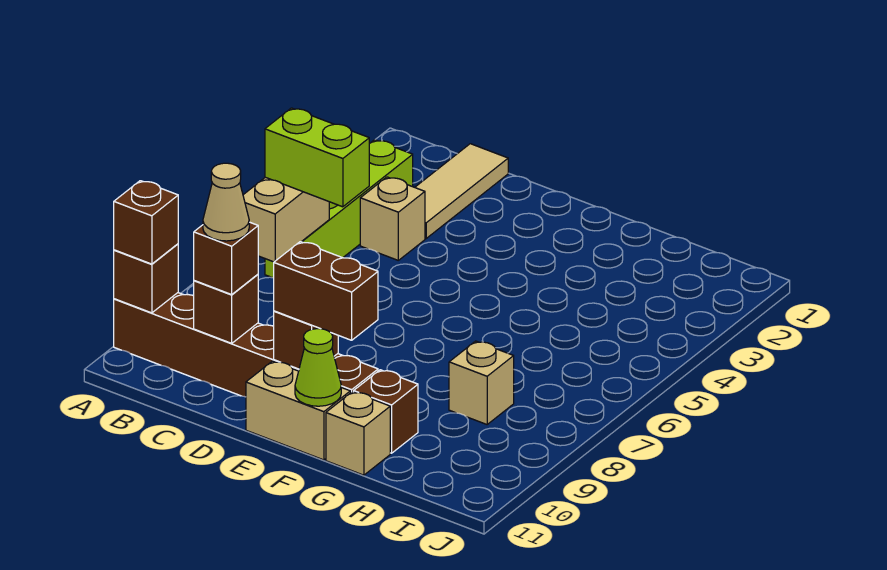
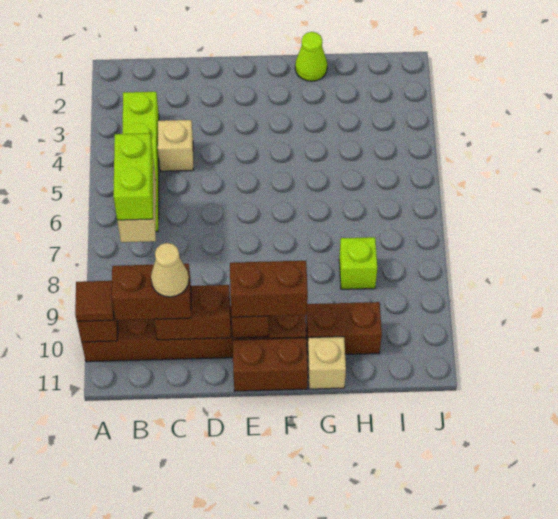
brown brick A10 level 3 -> brown tile A10 level 3
lime brick B6:C6 level 3 -> lime brick B6:B7 level 3
tan tile C1:C3 level 1 -> none
brown brick C10 level 2 -> brown brick C10:D10 level 2
brown brick C10 level 3 -> brown brick B10:C10 level 3
tan brick E11:F11 level 1 -> brown brick E11:F11 level 1
lime cone F11 level 2 -> lime cone G1 level 1
brown brick G10 level 1 -> brown brick G10:H10 level 1
tan brick H8 level 1 -> lime brick H8 level 1

